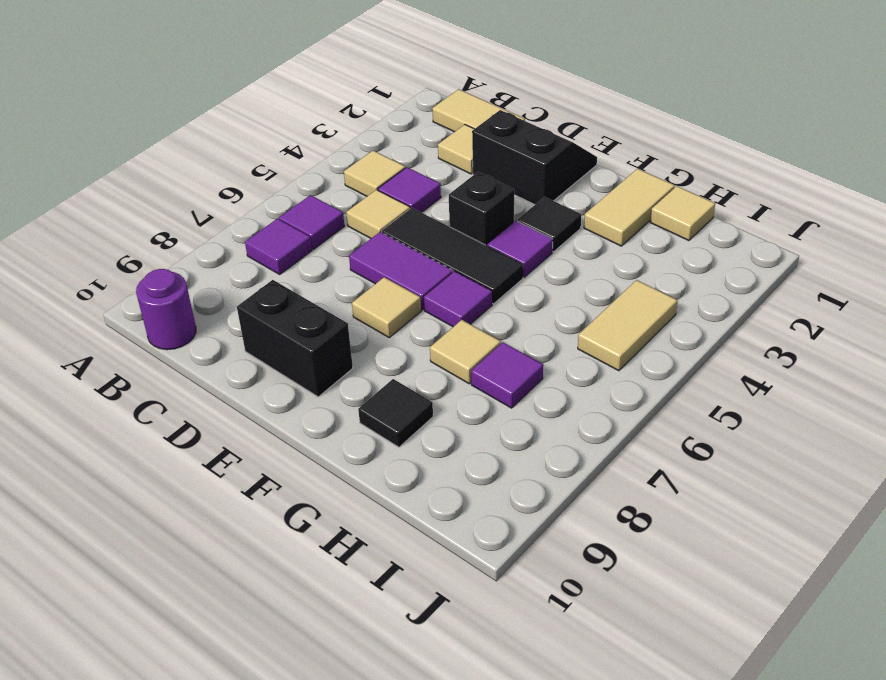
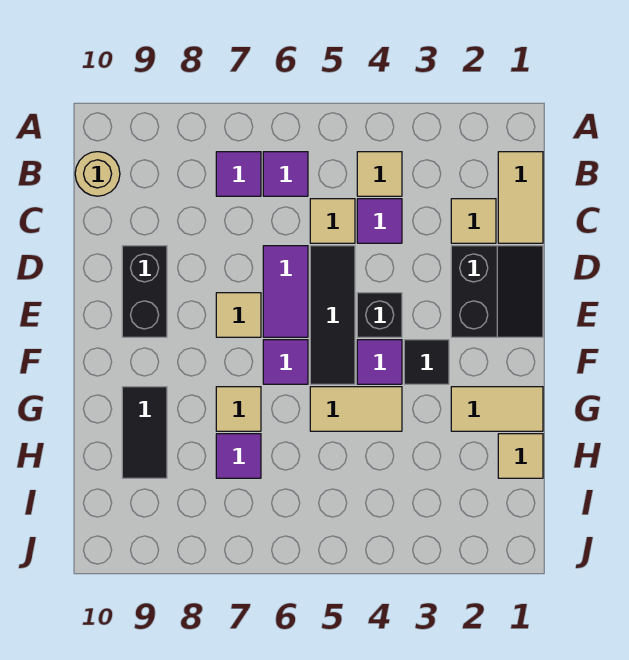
purple round brick B10 level 1 -> tan round brick B10 level 1
black tile G9 level 1 -> black tile G9:H9 level 1
tan tile I4:I5 level 1 -> tan tile G4:G5 level 1

